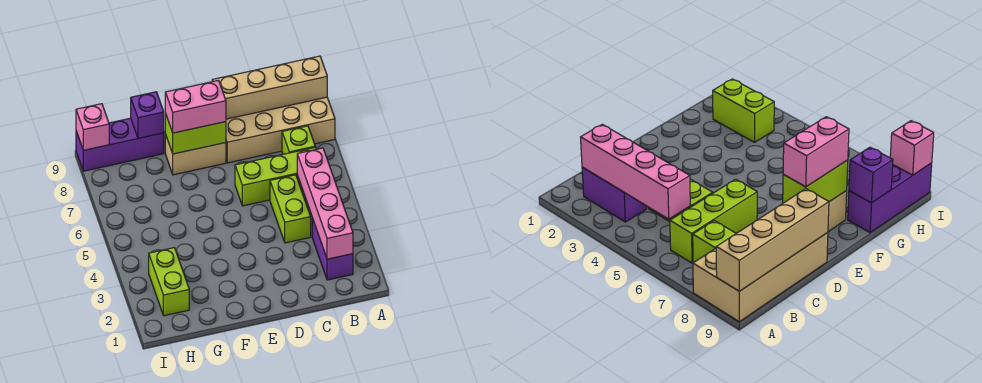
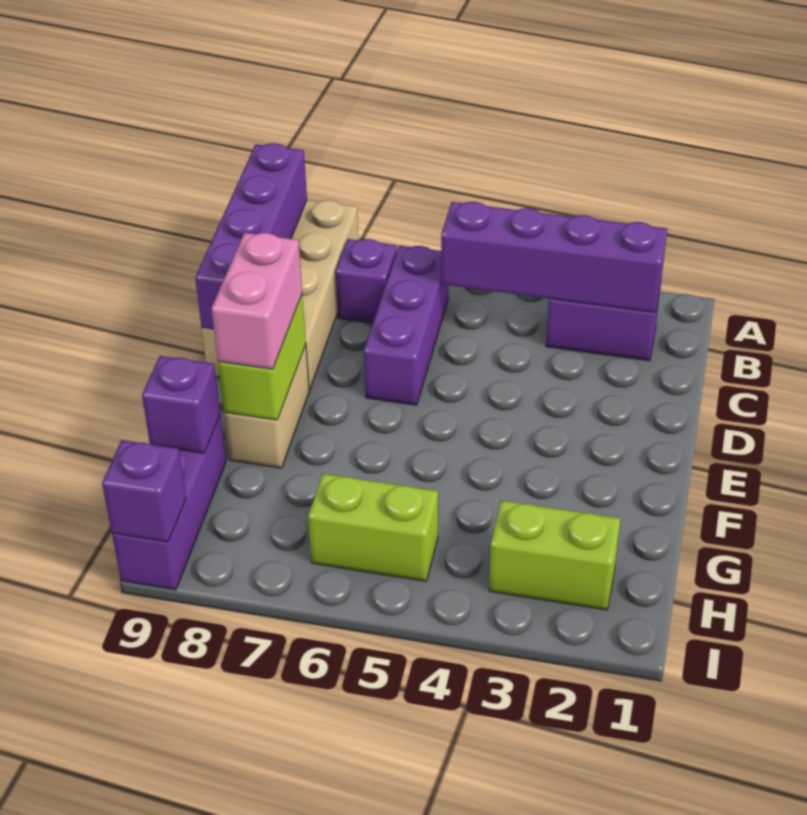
tan brick A9:D9 level 2 -> purple brick A9:D9 level 2
pink brick B2:B5 level 2 -> purple brick B2:B5 level 2
lime brick B6:D6 level 1 -> purple brick B6:D6 level 1
lime brick B7 level 1 -> purple brick B7 level 1
lime brick C4:C5 level 1 -> lime brick H5:H6 level 1
pink brick I9 level 2 -> purple brick I9 level 2

